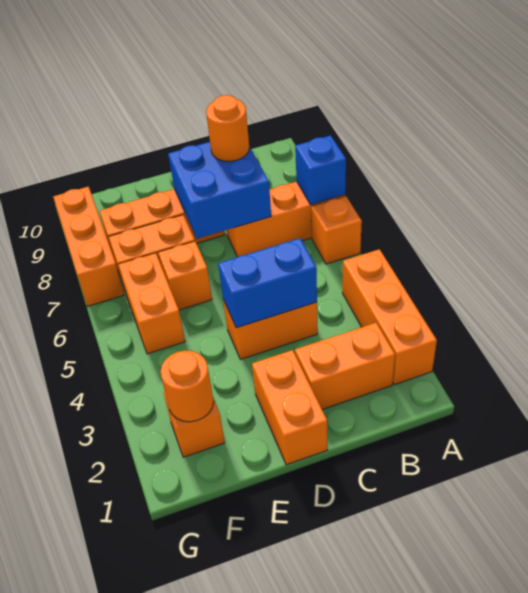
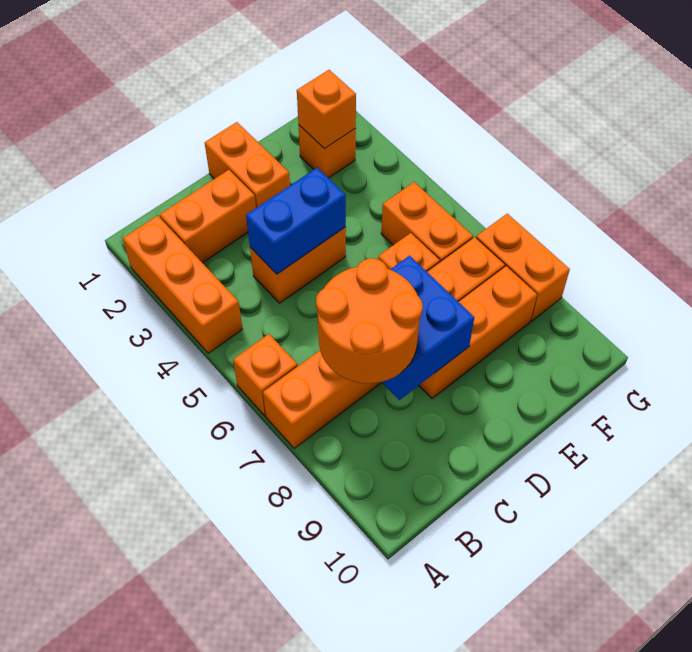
blue brick A7 level 2 -> none
orange round brick C8 level 3 -> orange round brick B7:C8 level 3
orange round brick F2 level 2 -> orange brick F2 level 2
orange brick G7:G9 level 1 -> orange brick G7:G8 level 1

